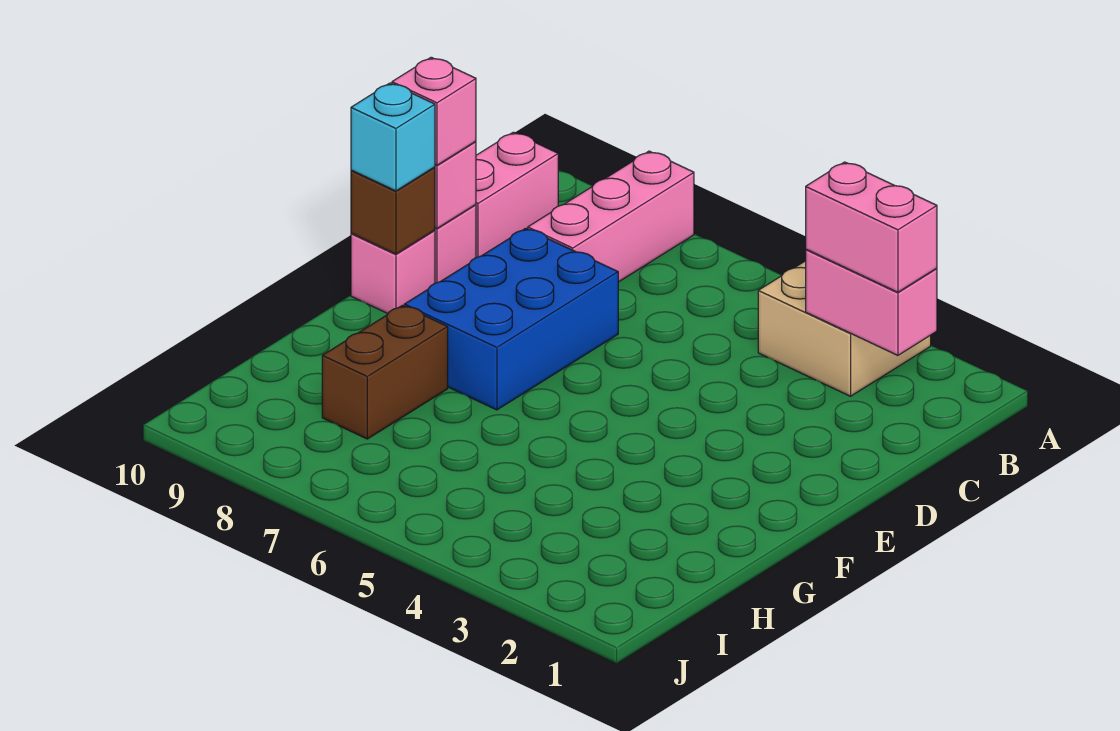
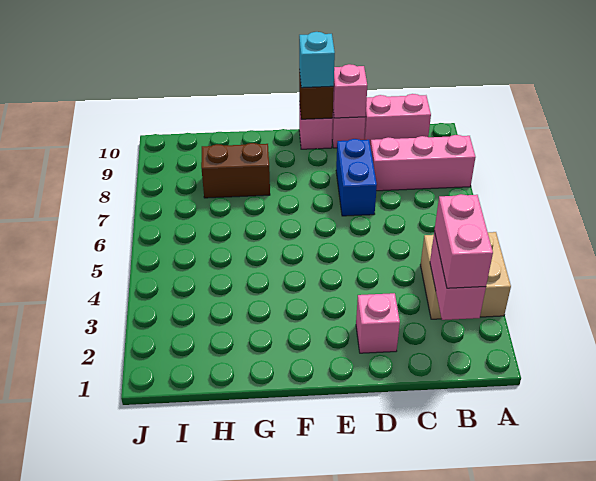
blue brick D7:F8 level 1 -> blue brick D7:D8 level 1
pink brick D10 level 3 -> pink brick D2 level 1

